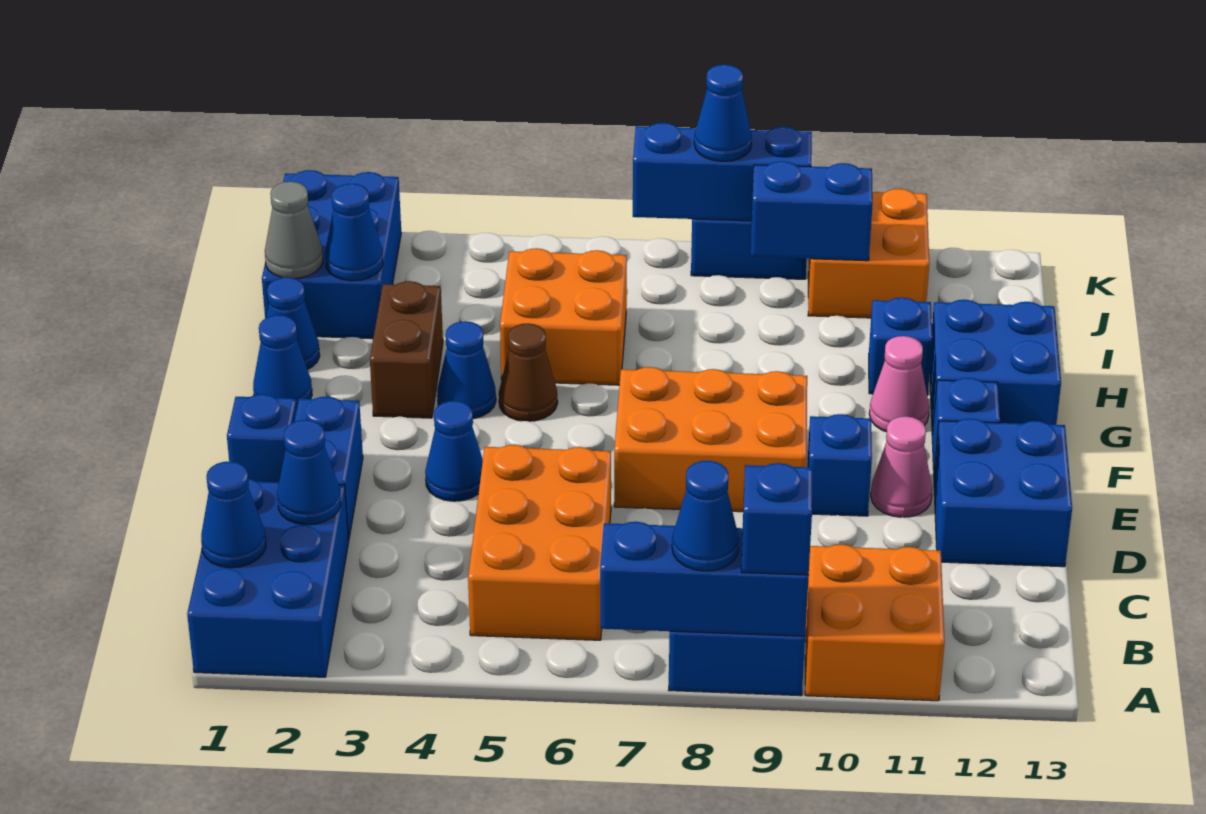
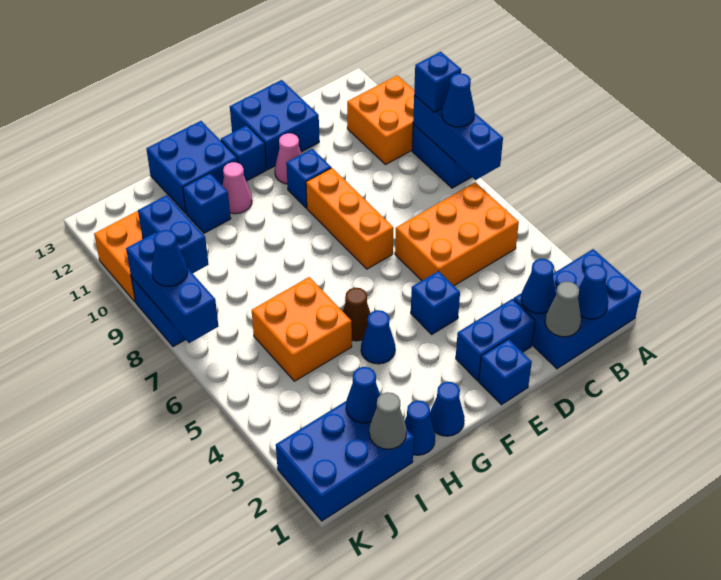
none -> grey cone C1 level 2
blue cone E4 level 1 -> blue brick E4 level 1
orange brick E7:F9 level 1 -> orange brick E7:E9 level 1
brown brick G3:H3 level 1 -> none

